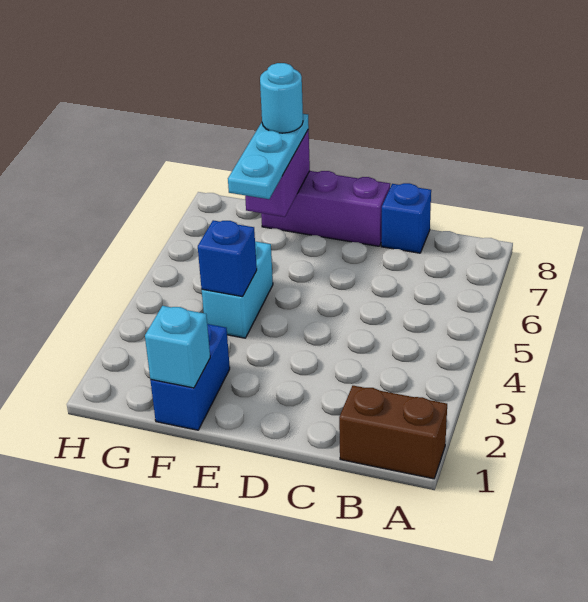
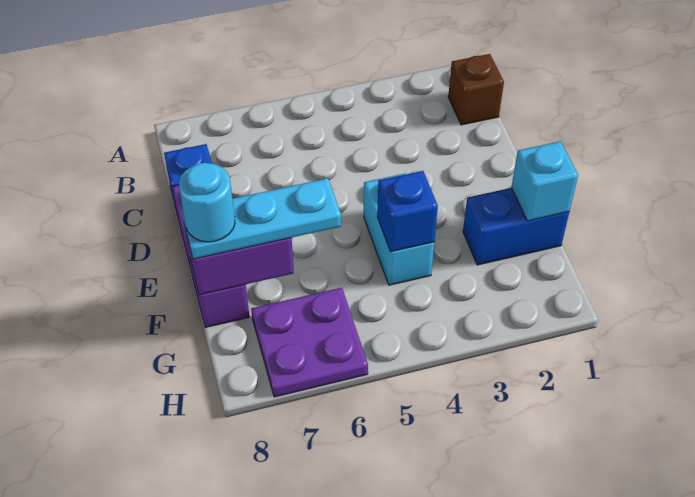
brown brick A1:B1 level 1 -> brown brick B1 level 1
cyan brick F4:F5 level 1 -> cyan brick E4:F4 level 1
none -> purple plate G6:H7 level 1

